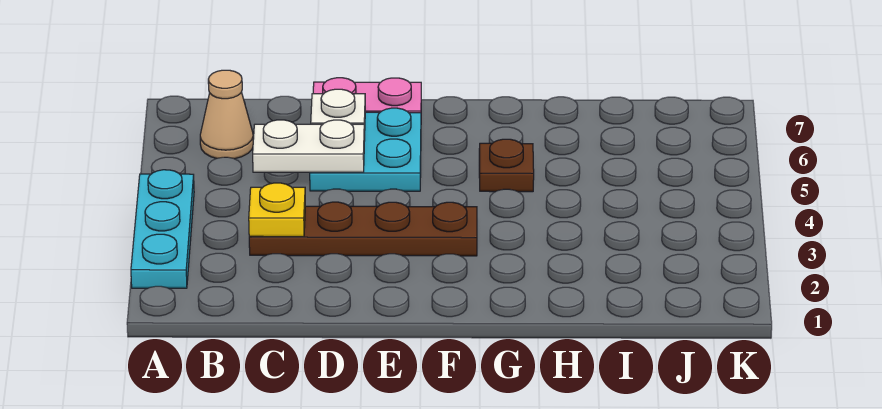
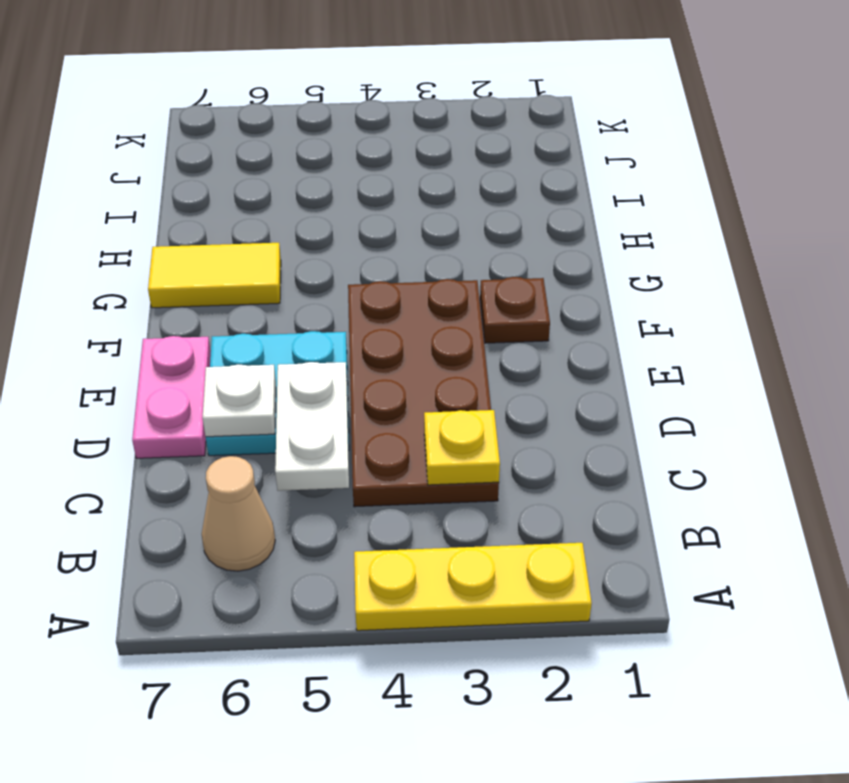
cyan plate A2:A4 level 1 -> yellow plate A2:A4 level 1
brown plate C3:F3 level 1 -> brown plate C3:F4 level 1
brown plate G5 level 1 -> brown plate F2 level 1
none -> yellow tile G6:G7 level 1

